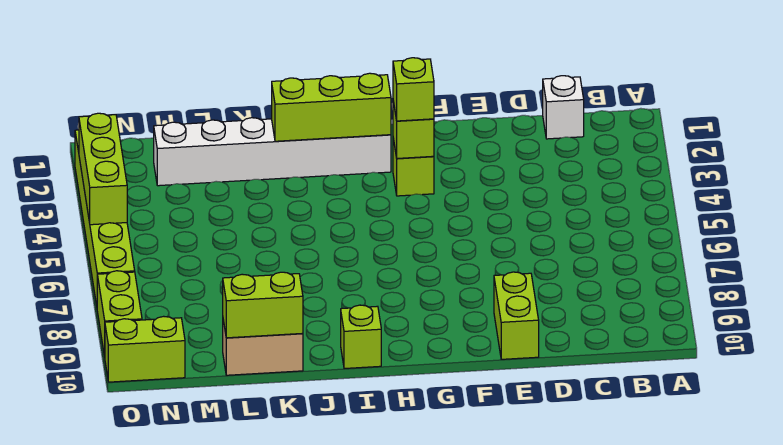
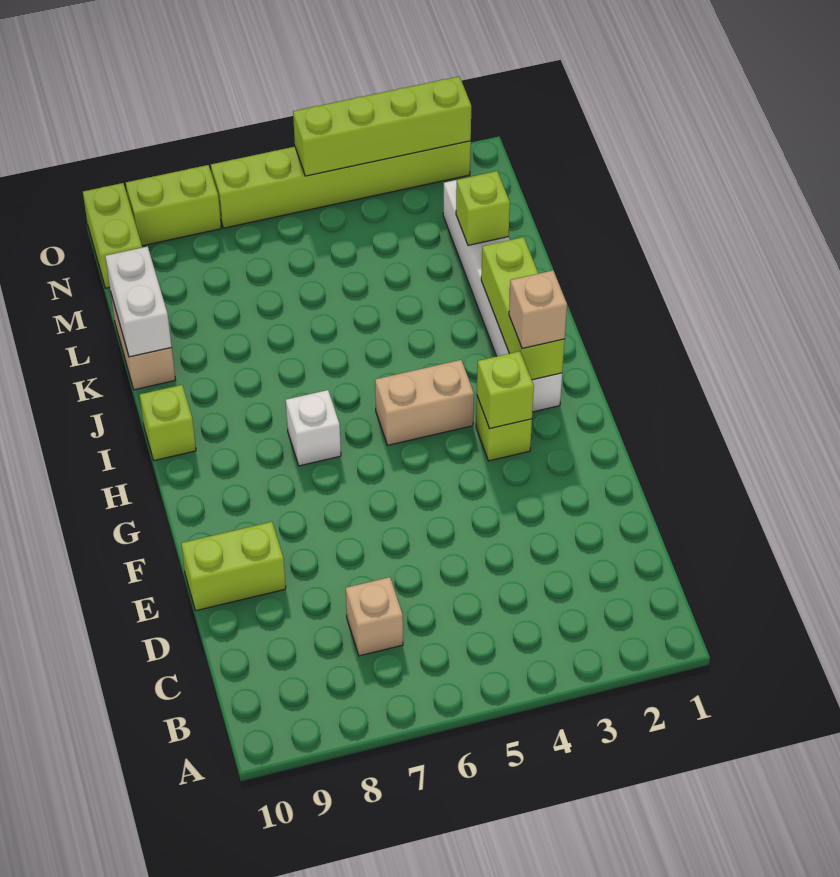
white brick C1 level 1 -> white brick H7 level 1
none -> tan brick C7 level 1
lime brick G3 level 3 -> lime brick L2 level 2
none -> tan brick H2 level 3
none -> tan brick H4:H5 level 1
lime brick K10:L10 level 2 -> white brick K10:L10 level 2
lime brick O3:O5 level 2 -> lime brick O2:O5 level 2

